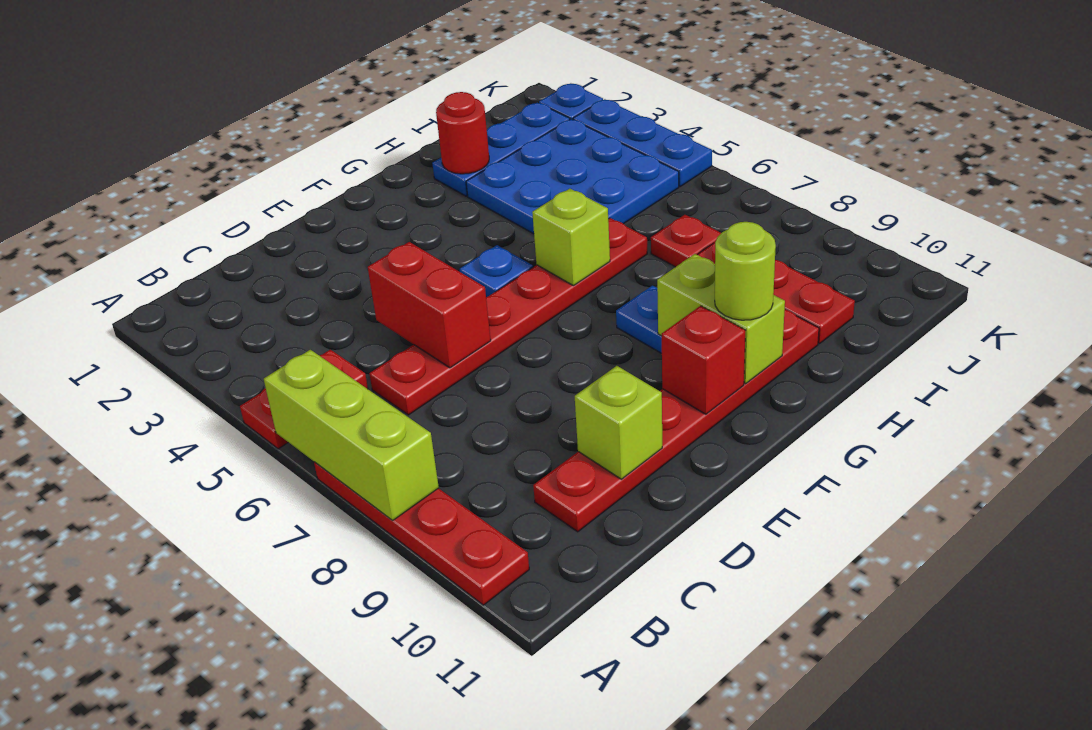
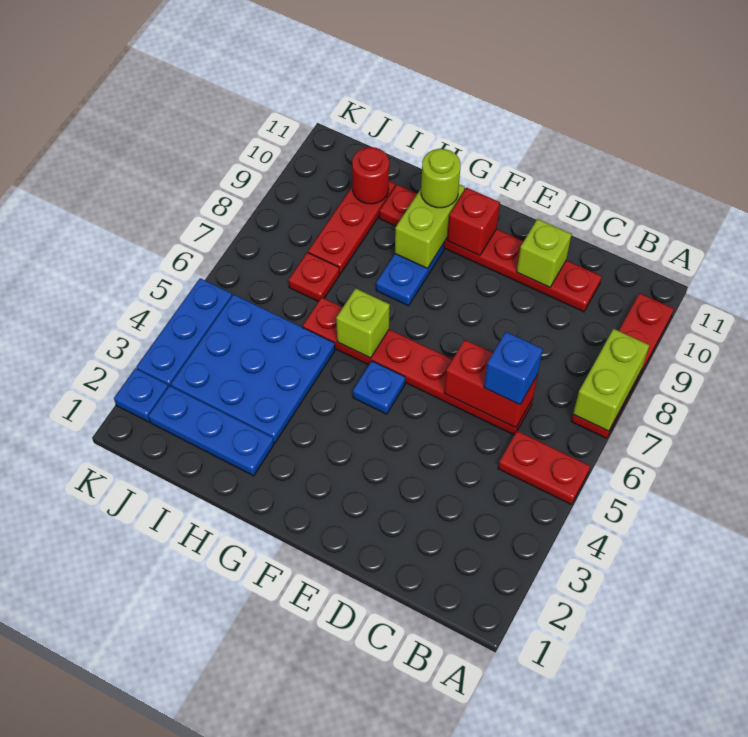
lime brick A6:A8 level 2 -> lime brick A7:A8 level 2
none -> blue brick C6 level 3
red brick D5:D6 level 2 -> red brick C6:D6 level 2
red round brick H2 level 2 -> red round brick I10 level 2

